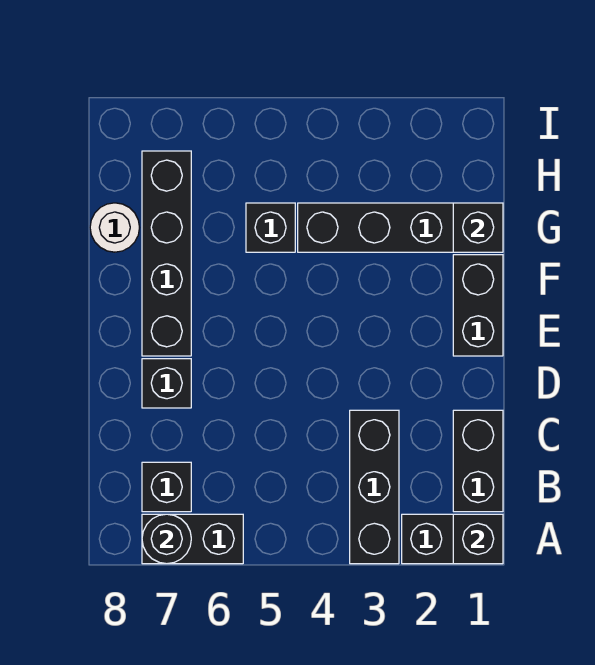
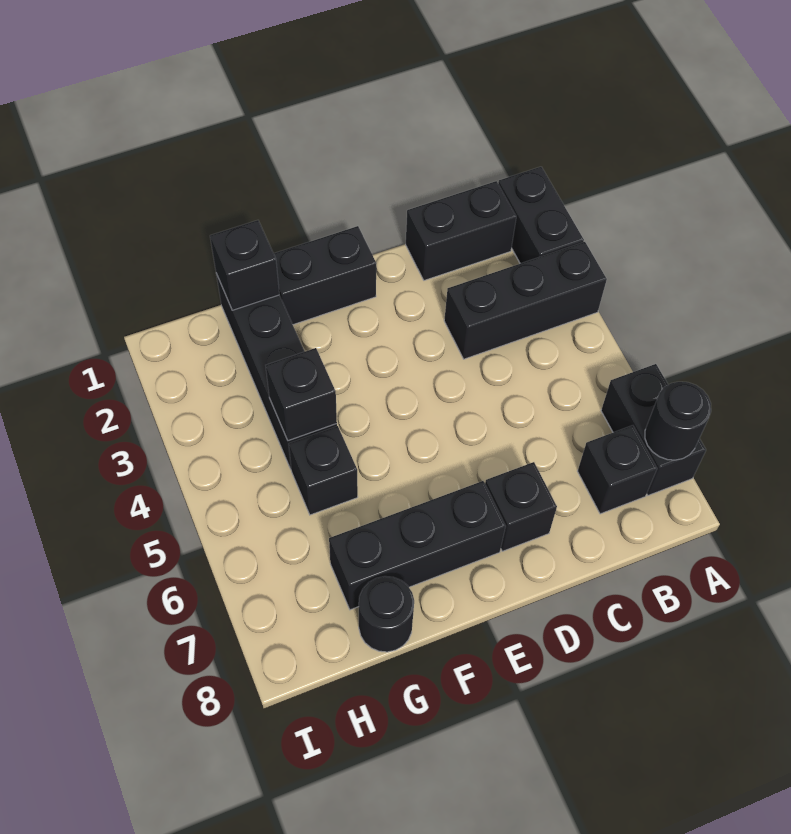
black brick A1 level 2 -> black brick G4 level 2
black brick E7:H7 level 1 -> black brick E7:G7 level 1
white round brick G8 level 1 -> black round brick G8 level 1

